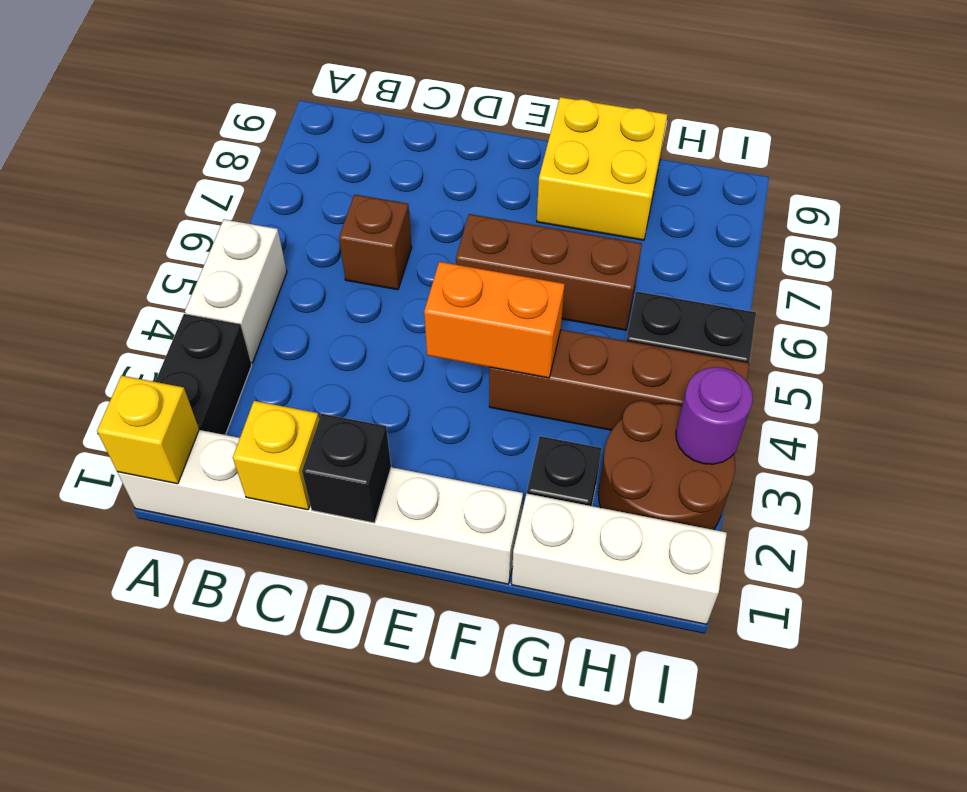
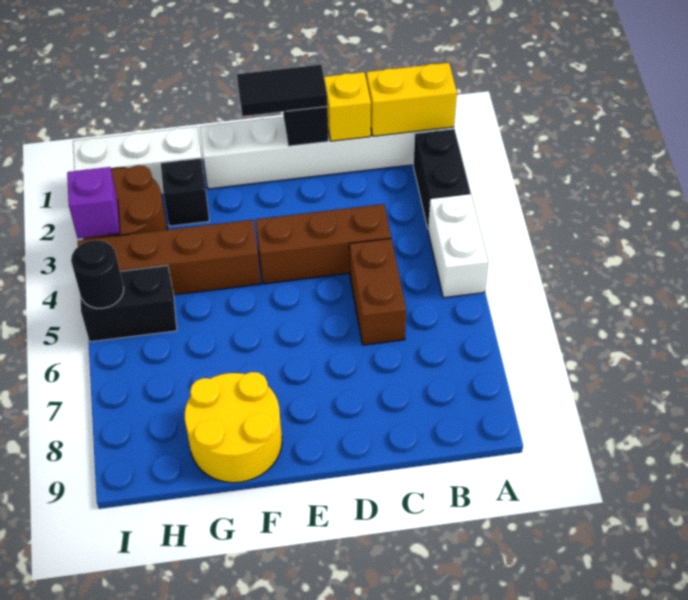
yellow brick A1 level 2 -> yellow brick A1:B1 level 2
brown brick C6 level 1 -> brown brick C5:C6 level 1
none -> black tile D1:E1 level 3
orange brick E4:F4 level 2 -> none
brown brick E6:G6 level 1 -> brown brick C4:E4 level 1
yellow brick F8:G9 level 1 -> yellow round brick F8:G9 level 1
purple round brick I3 level 2 -> purple brick I3 level 2
none -> black round brick I5 level 2

